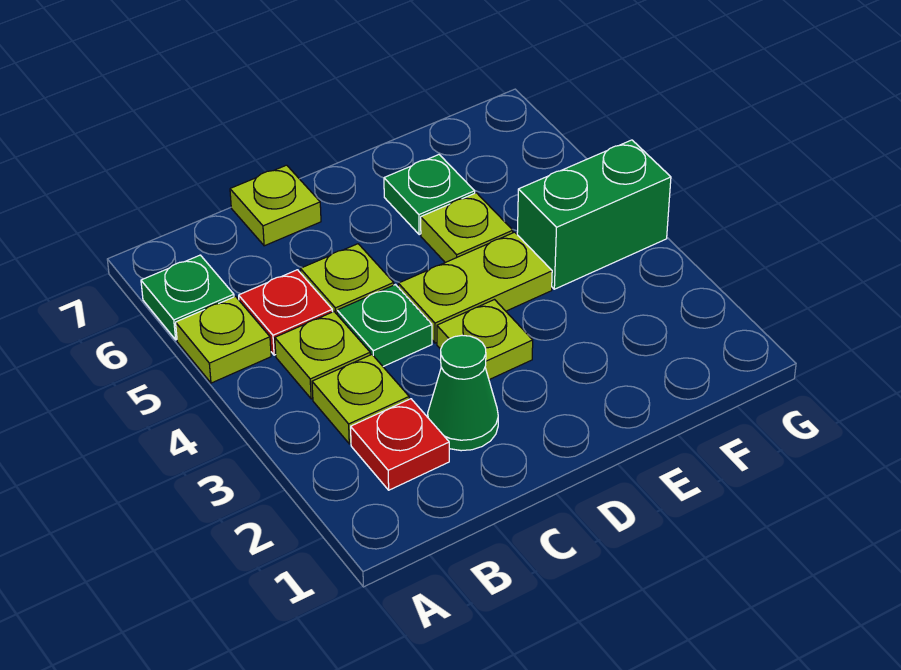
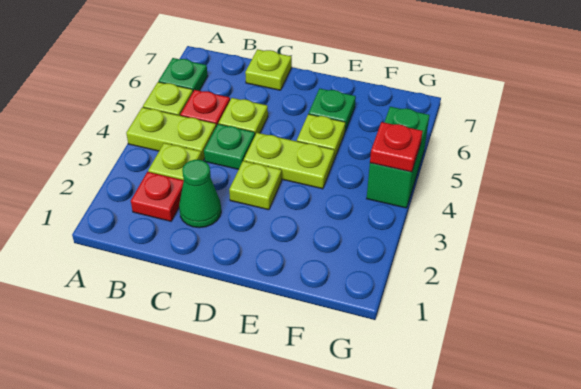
lime plate B4 level 1 -> lime plate A4:B4 level 1
green brick F4:G4 level 1 -> green brick G4:G5 level 1
none -> red plate G4 level 2

